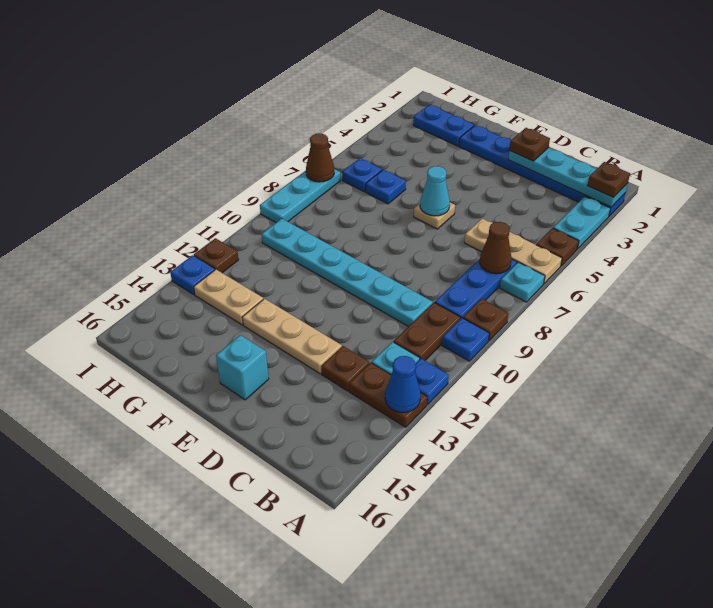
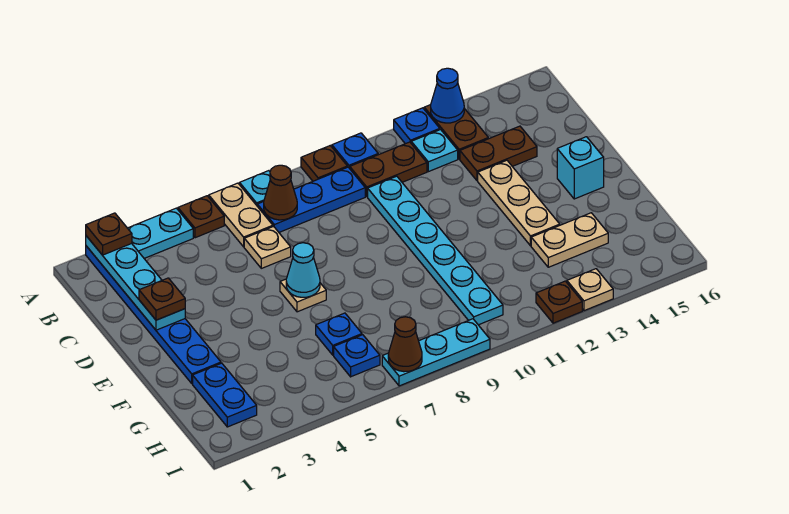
brown plate C13 level 1 -> brown plate C13:C14 level 1
tan plate G13:H13 level 1 -> tan plate G13:G14 level 1
blue plate I13 level 1 -> tan plate I13 level 1

